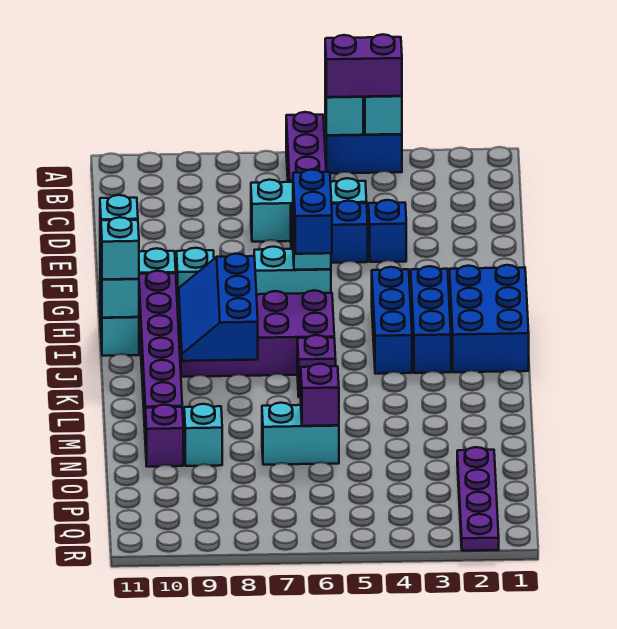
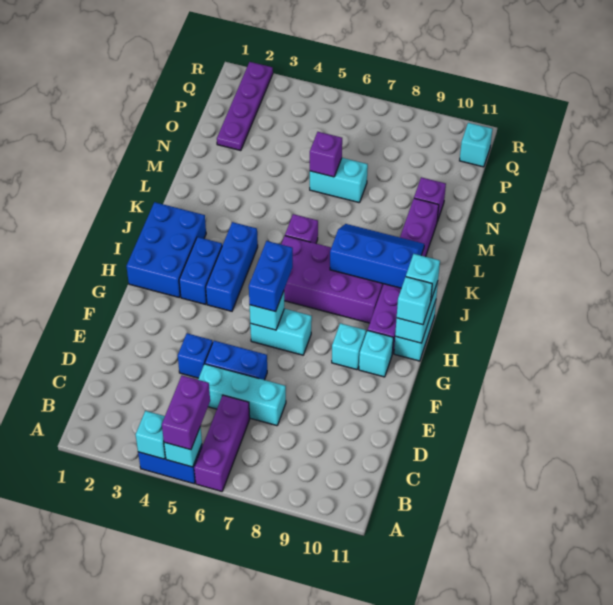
purple brick A4:A5 level 3 -> purple brick A5:B5 level 3
blue brick H3:J3 level 1 -> blue brick H3:I3 level 1
blue slope I8:K9 level 2 top 8 -> blue slope J8:K10 level 2 top J
cyan brick N9 level 1 -> cyan brick Q11 level 1

